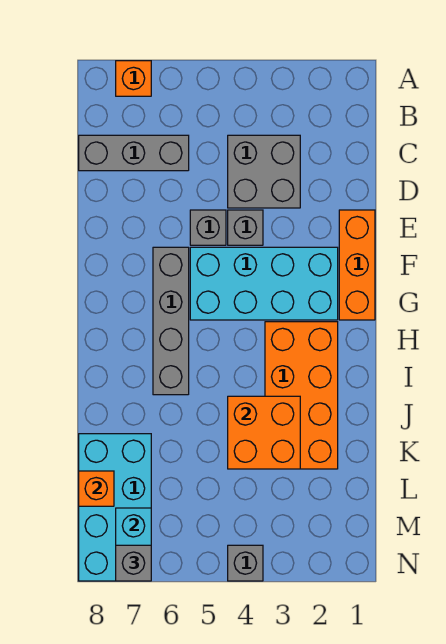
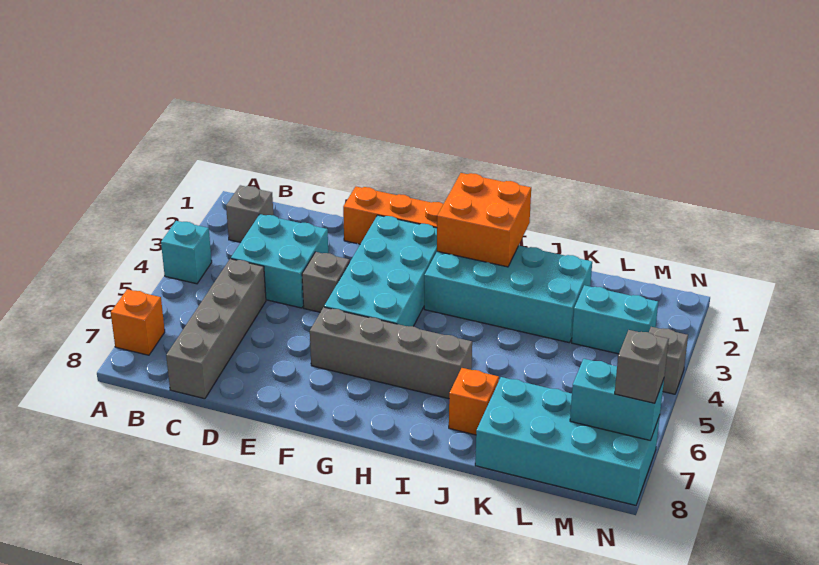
none -> cyan brick A4 level 1
grey brick C3:D4 level 1 -> cyan brick C3:D4 level 1
grey brick C6:C8 level 1 -> grey brick C5:C8 level 1
grey brick E5 level 1 -> grey brick B2 level 1
orange brick H2:K3 level 1 -> cyan brick H2:K3 level 1
orange brick J3:K4 level 2 -> orange brick H1:I2 level 2
none -> cyan brick L3:M3 level 1
orange brick L8 level 2 -> orange brick J7 level 1

